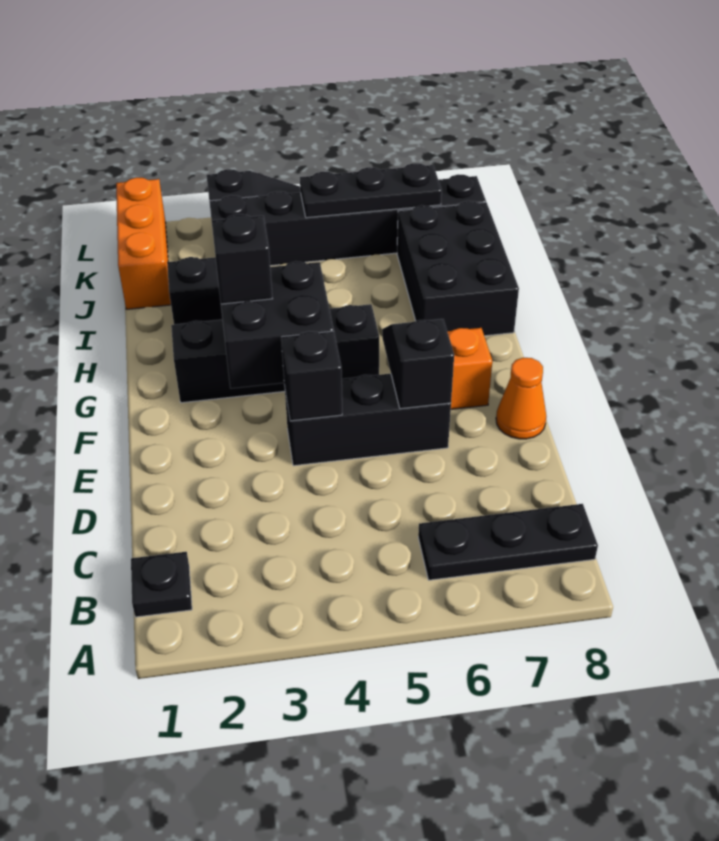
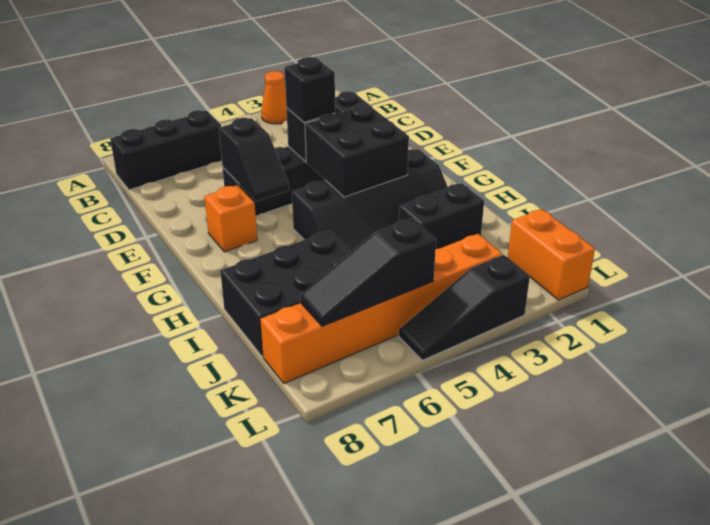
black plate B6:B8 level 1 -> black brick B6:B8 level 1
orange cone E8 level 1 -> orange cone A3 level 1
black brick G3 level 3 -> black brick E4 level 3
black brick H7:J8 level 1 -> black brick I6:J8 level 1
orange brick J1:L1 level 1 -> orange brick K1:L1 level 1
black brick K3:K8 level 1 -> orange brick K3:K8 level 1
black plate K5:K7 level 2 -> black slope K5:K7 level 2 top 5

